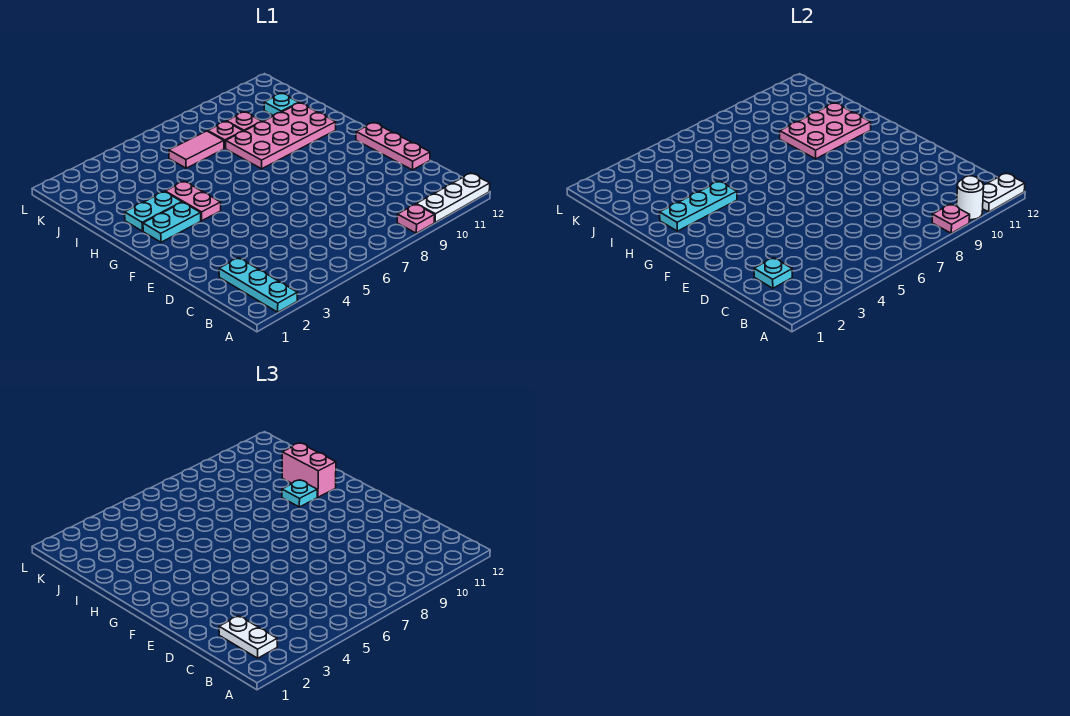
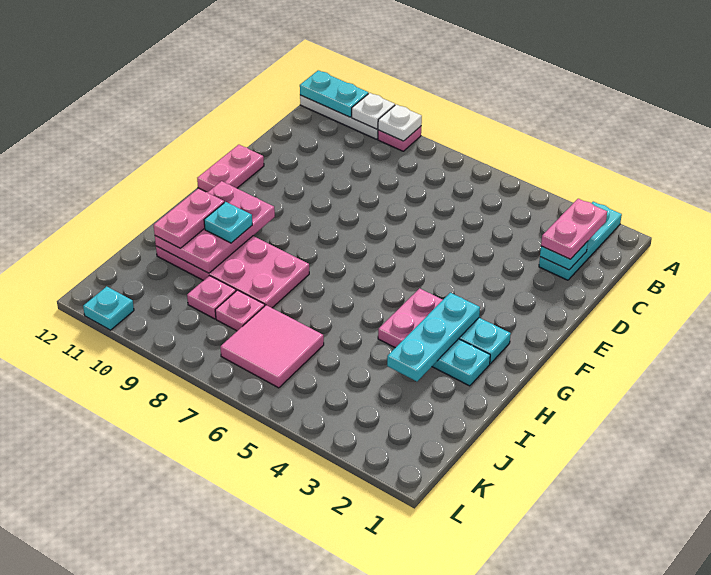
pink plate A9 level 2 -> white plate A9 level 2
white round brick A10 level 2 -> white plate A10 level 2
white plate A11:A12 level 2 -> cyan plate A11:A12 level 2
white plate B2:C2 level 3 -> pink plate B2:C2 level 3
pink plate D12:F12 level 1 -> pink plate E12:F12 level 1
cyan plate H2:H4 level 2 -> cyan plate G3:I3 level 2
pink plate H9:I11 level 2 -> pink plate G10:I11 level 2
pink brick H11:I11 level 3 -> pink plate H11:I11 level 3
pink tile J6:J7 level 1 -> pink tile J6:K7 level 1
cyan plate J11 level 1 -> cyan plate L11 level 1

